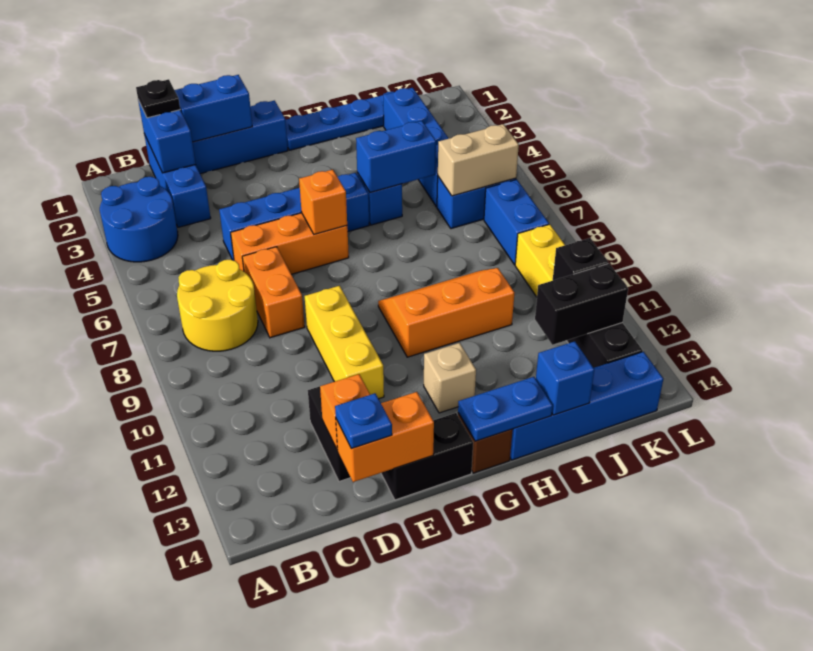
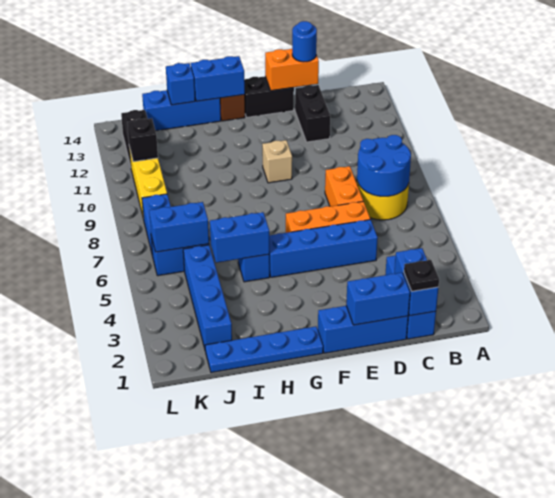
blue round brick A3:B4 level 1 -> blue round brick B7:C8 level 2
orange brick D13 level 2 -> none
blue plate D14 level 3 -> blue round brick D14 level 3
yellow brick E9:E11 level 1 -> none
orange brick F6 level 2 -> none
orange slope G9:I10 level 1 top 10 -> none
tan brick G12 level 1 -> tan brick F10 level 1
blue plate G14:H14 level 2 -> blue brick G14:H14 level 2
blue brick H14:K14 level 1 -> blue brick H14:J14 level 1
tan brick J6:K6 level 2 -> blue brick J6:K6 level 2
black brick J12:K12 level 2 -> none

